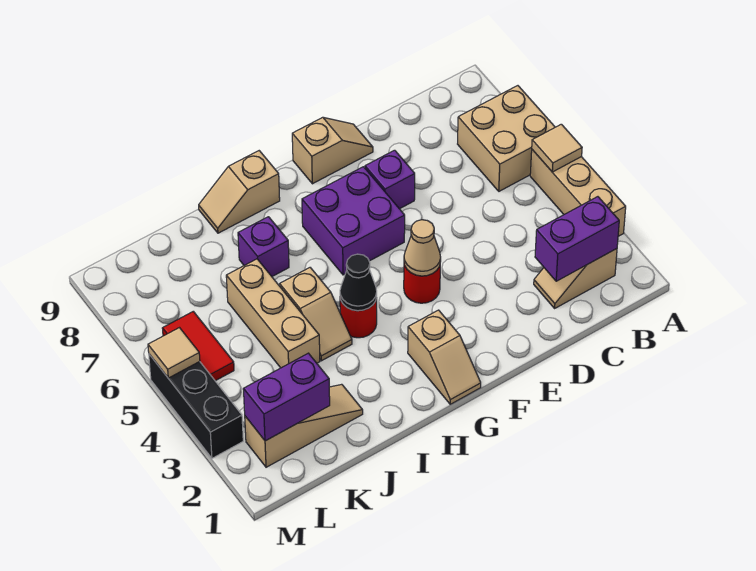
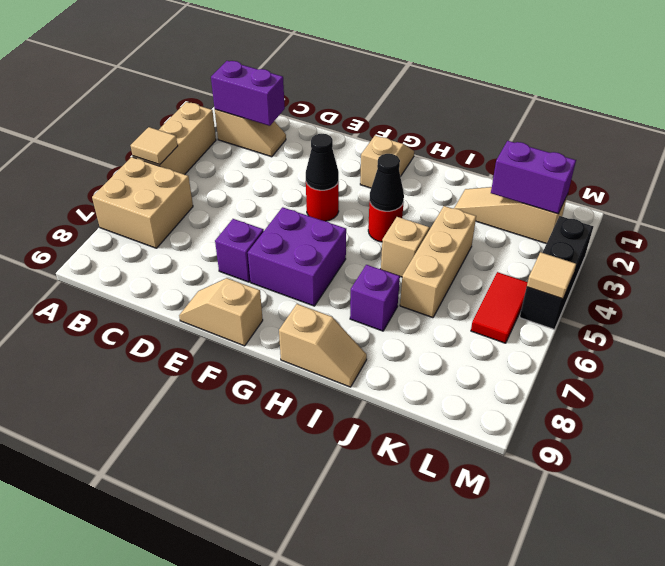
tan cone F4 level 2 -> black cone F4 level 2

